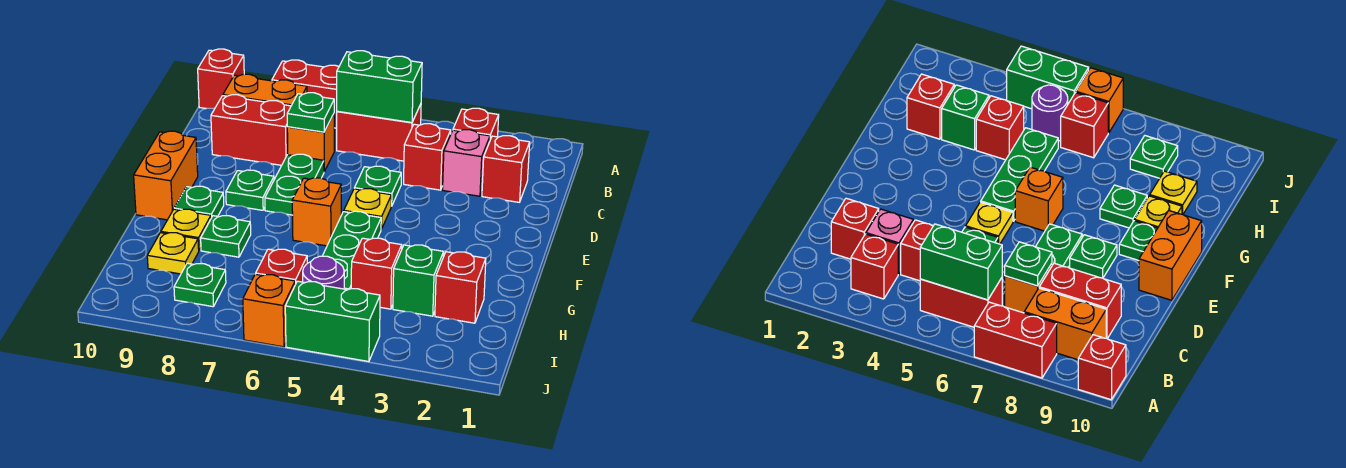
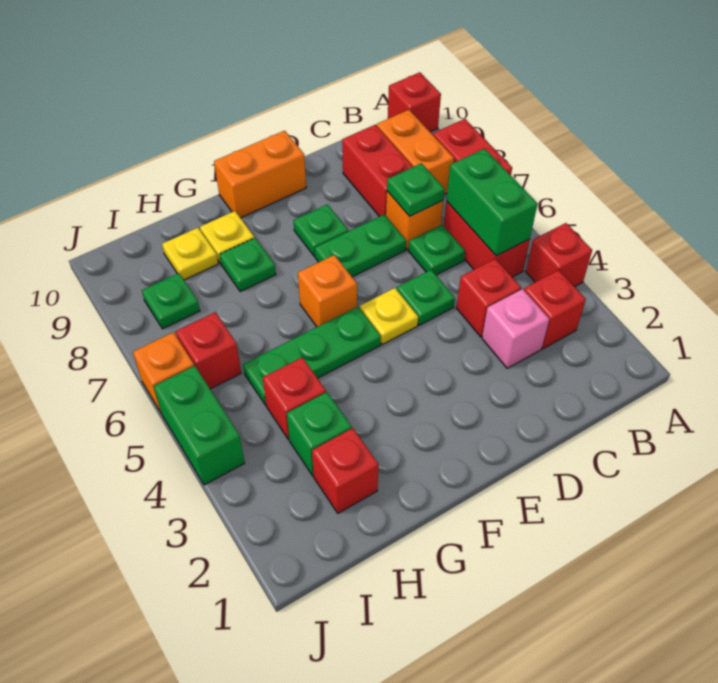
red brick C2 level 1 -> red brick A4 level 1
green plate F9 level 1 -> green plate C6 level 1
purple round brick I5 level 1 -> none

